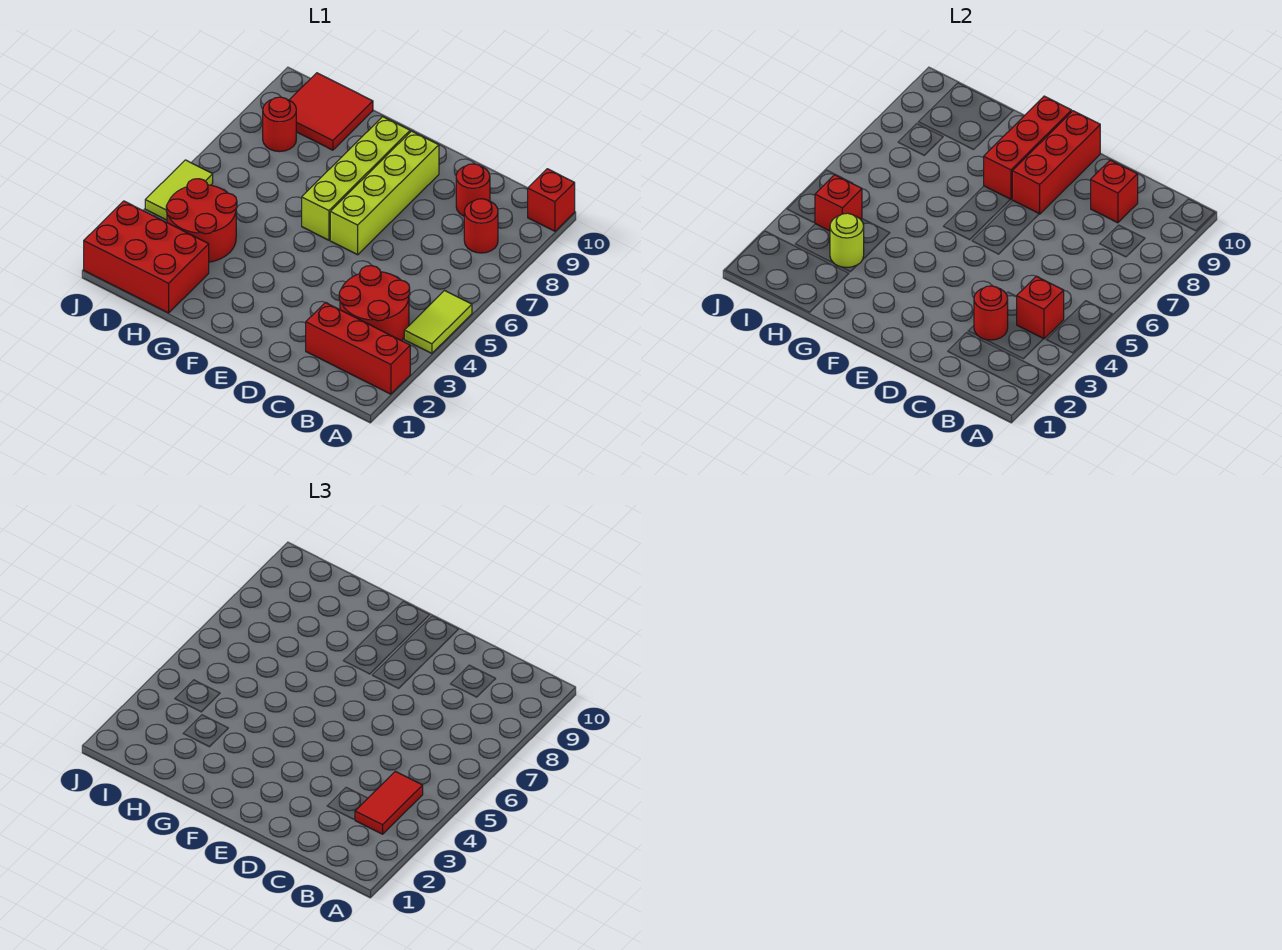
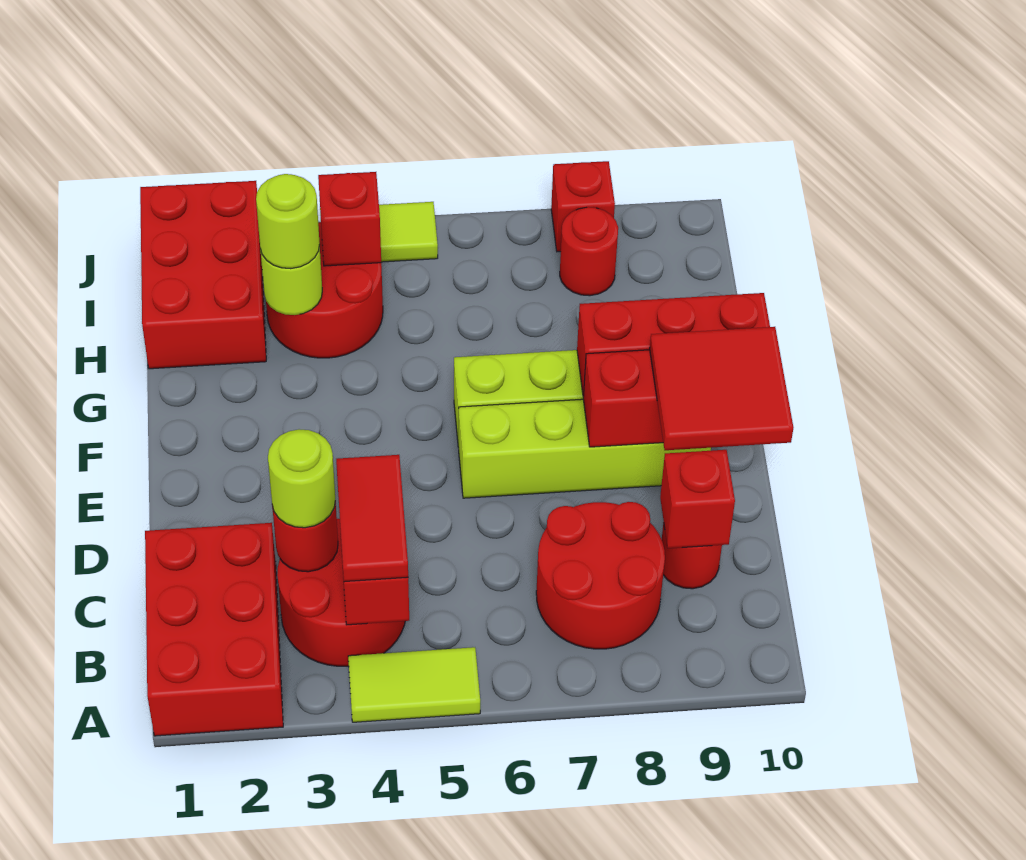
red brick A2:C2 level 1 -> red brick A1:C2 level 1
red brick A10 level 1 -> red brick J8 level 1
red tile B3:B4 level 3 -> red tile B4:C4 level 3
red round brick B8 level 1 -> red round brick B7:C8 level 1
none -> lime round brick C3 level 3
none -> lime round brick H3 level 3
red tile H9:I10 level 1 -> red tile D9:E10 level 3

